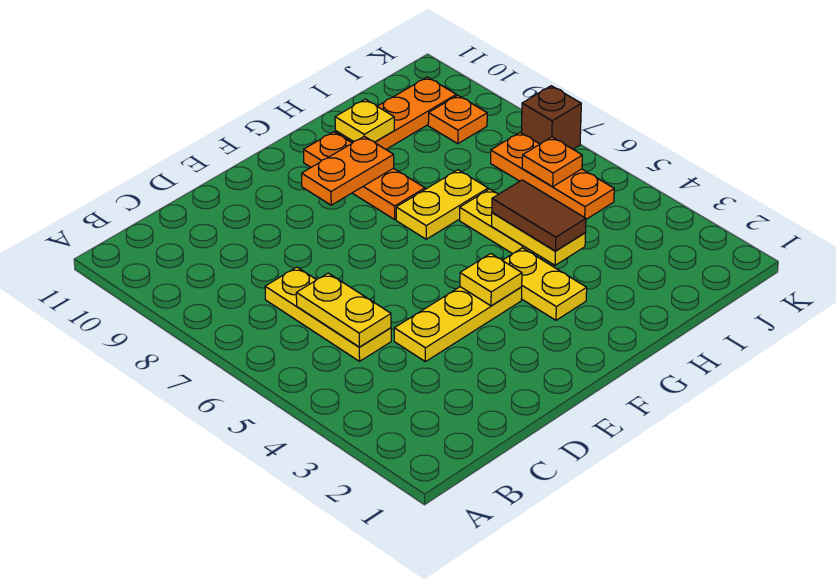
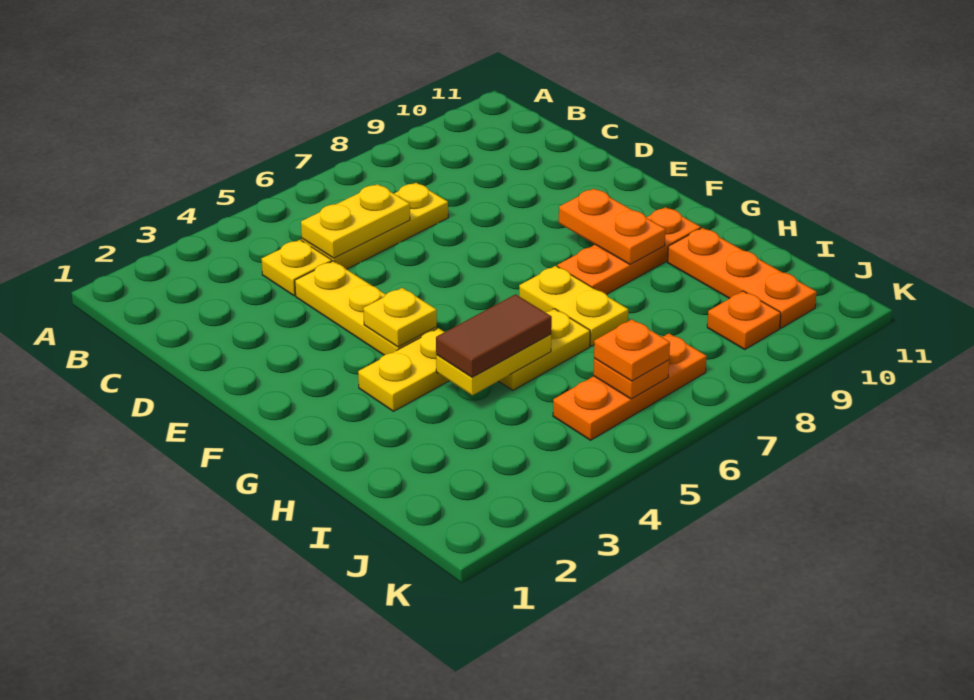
yellow plate H10 level 2 -> yellow plate C4 level 1
none -> orange plate J6 level 3
brown brick K7 level 1 -> none

